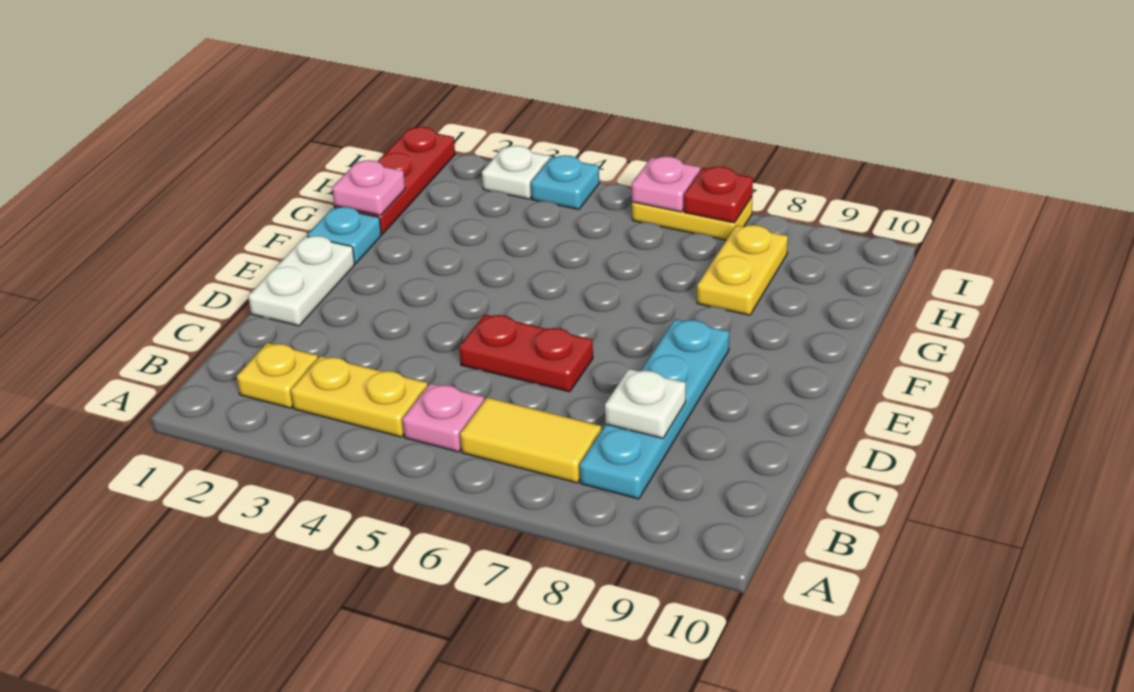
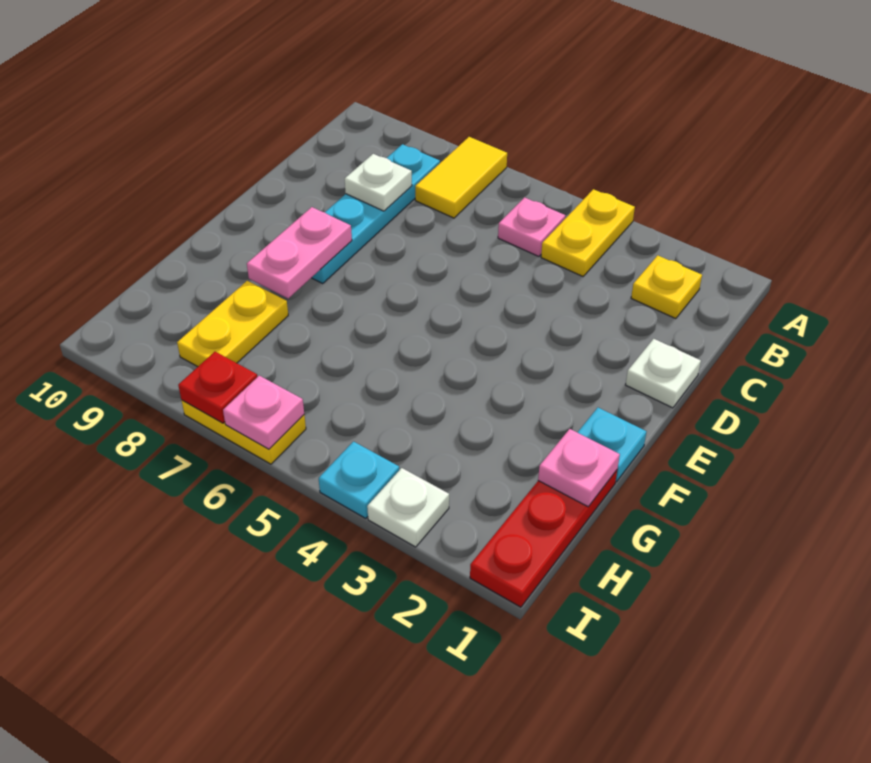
yellow plate B3:B4 level 1 -> yellow plate A4:B4 level 1
yellow tile B6:B7 level 1 -> yellow tile A7:B7 level 1
white plate D1:E1 level 1 -> white plate D1 level 1
red plate D5:D6 level 1 -> none
none -> pink plate E8:F8 level 2

